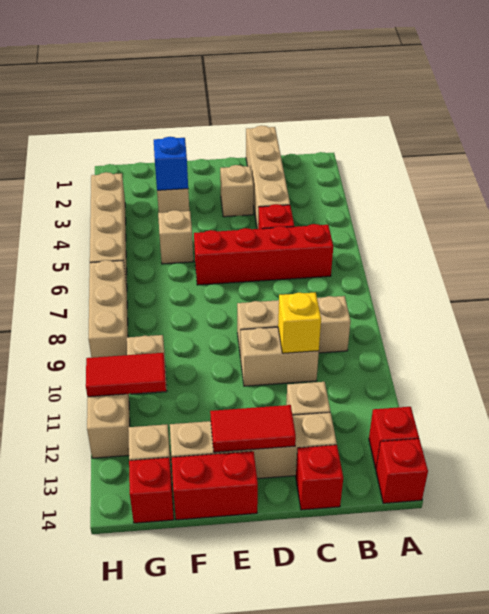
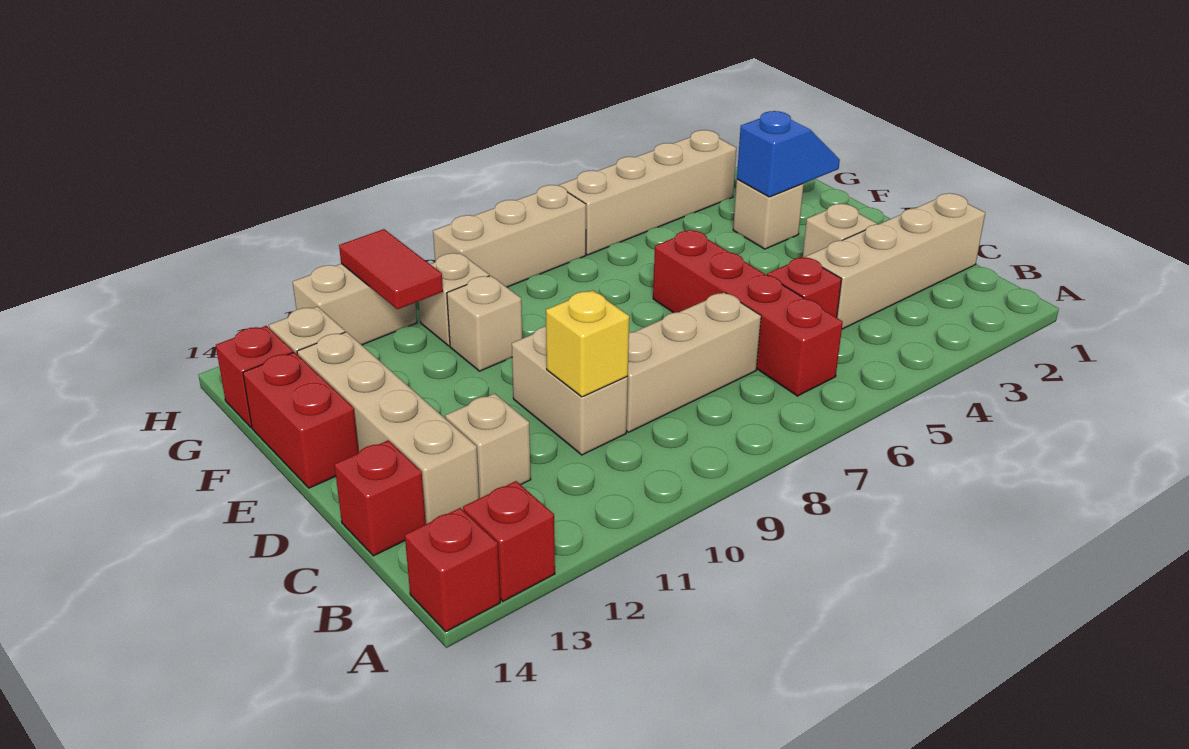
tan brick B9:D9 level 1 -> tan brick C7:C9 level 1
red tile D13:E13 level 2 -> none
tan brick F5 level 1 -> tan brick F10 level 1

